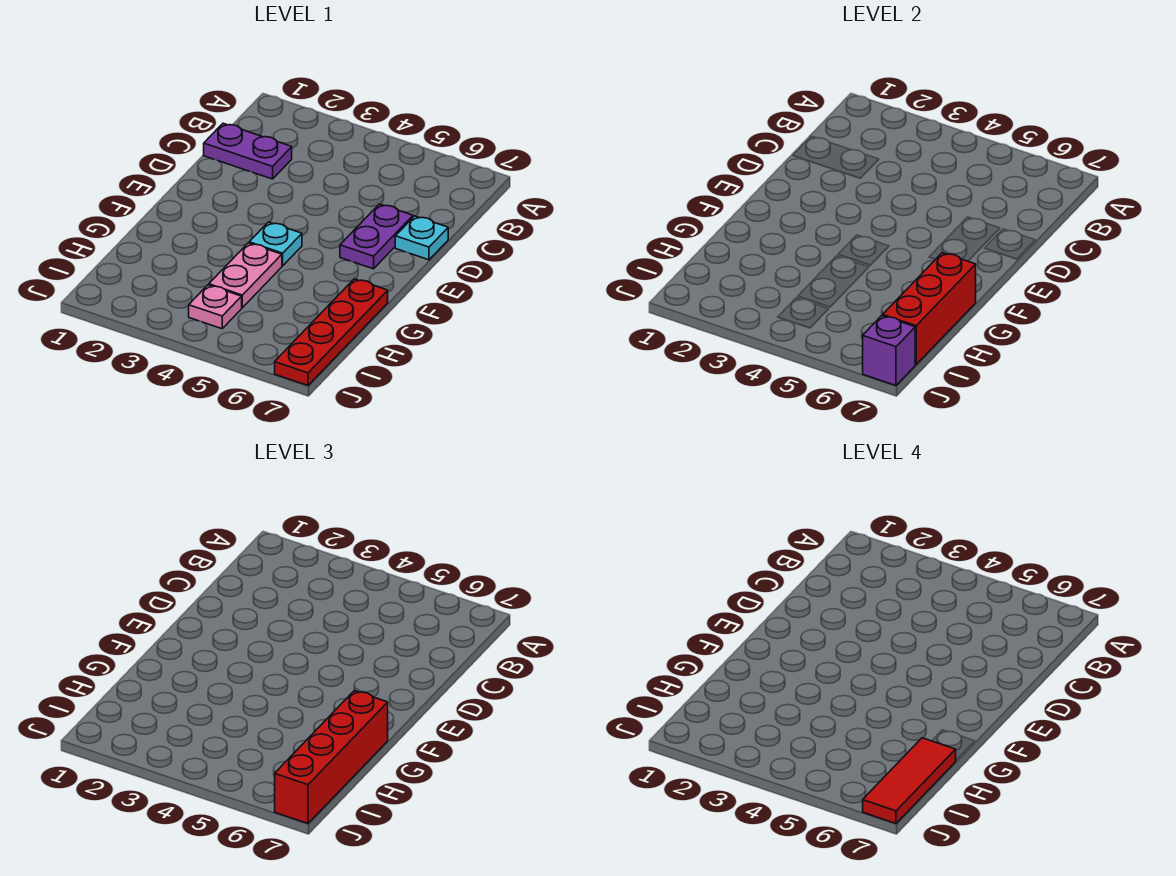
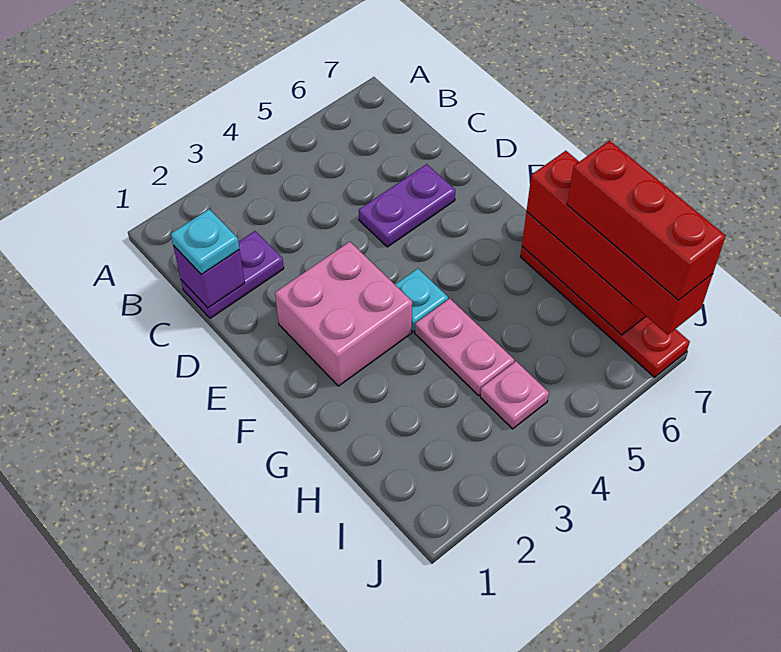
purple plate D6:E6 level 1 -> purple plate D5:D6 level 1
cyan plate D7 level 1 -> cyan plate C1 level 3
none -> pink brick E2:F3 level 1
red tile H7:J7 level 4 -> red brick H7:J7 level 4
purple brick J7 level 2 -> purple brick C1 level 2

